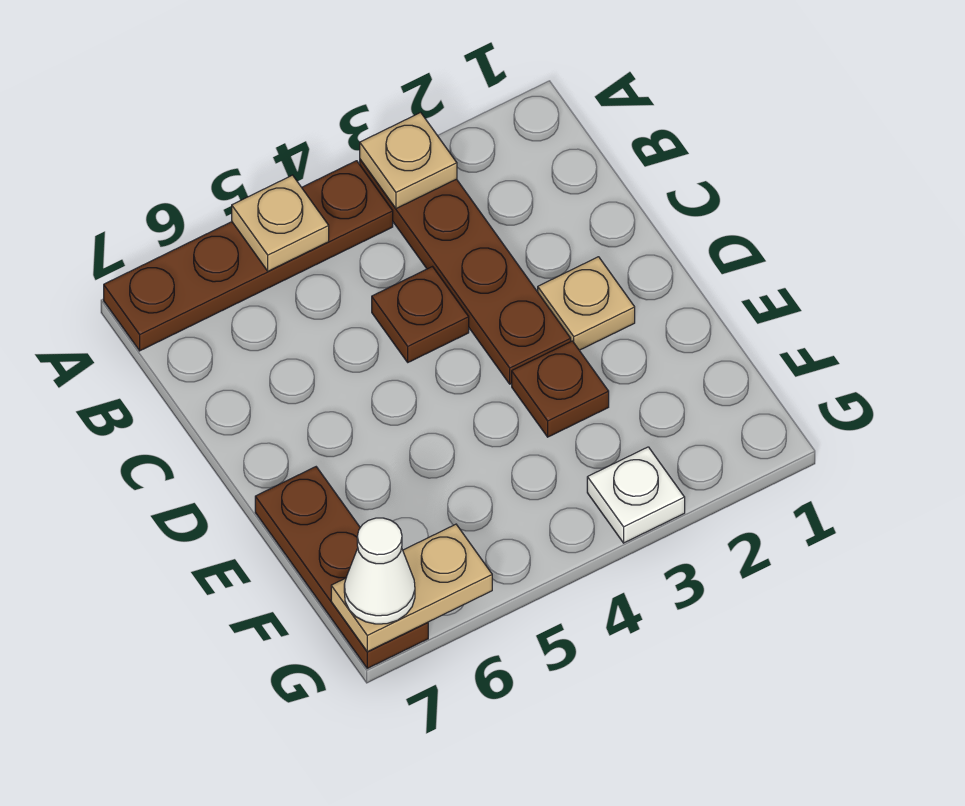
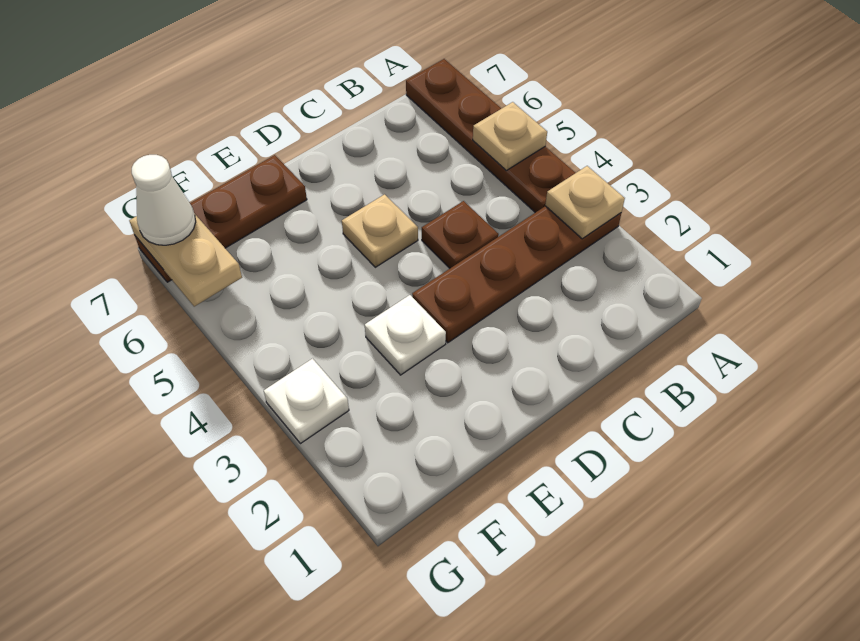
tan plate D2 level 1 -> tan plate D5 level 1
brown plate E3 level 1 -> white plate E3 level 1

